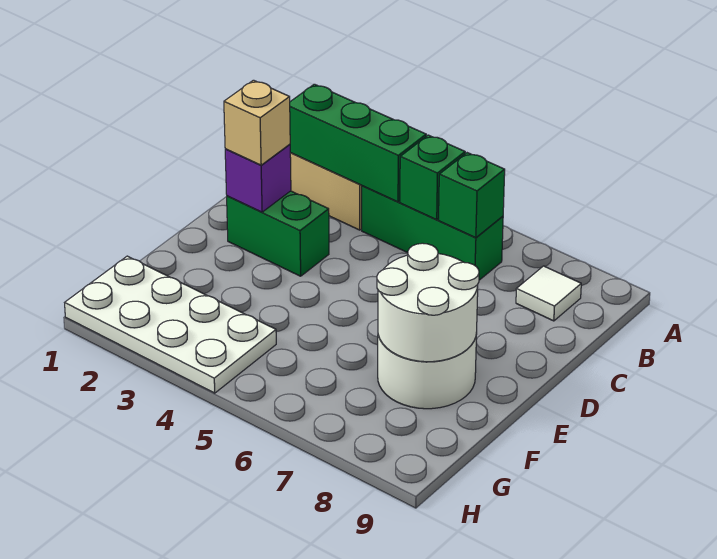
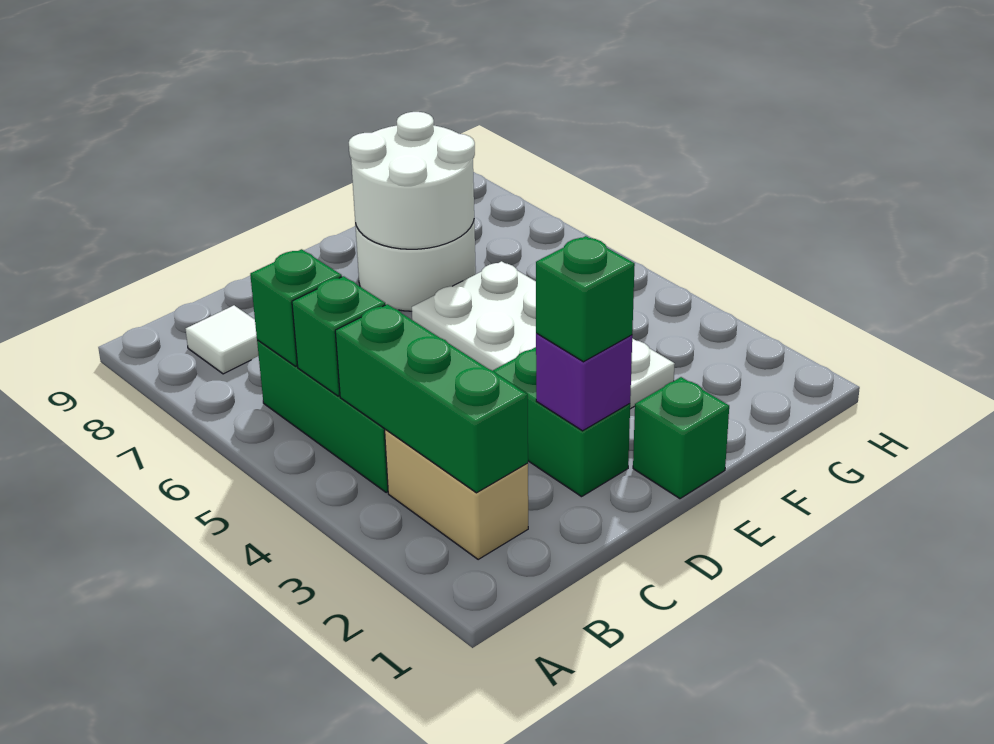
tan brick D2 level 3 -> green brick D2 level 3
none -> green brick E1 level 1
white plate G1:H4 level 1 -> white plate E3:F6 level 1

